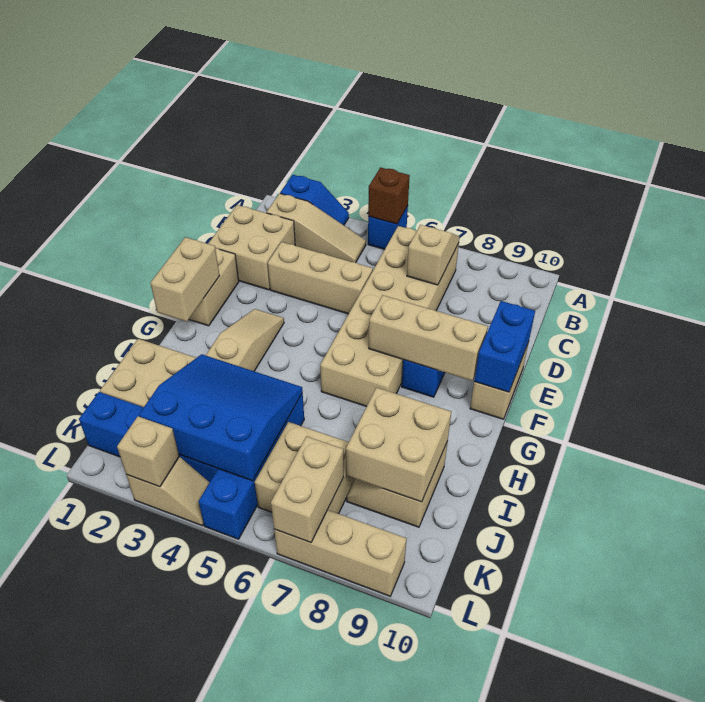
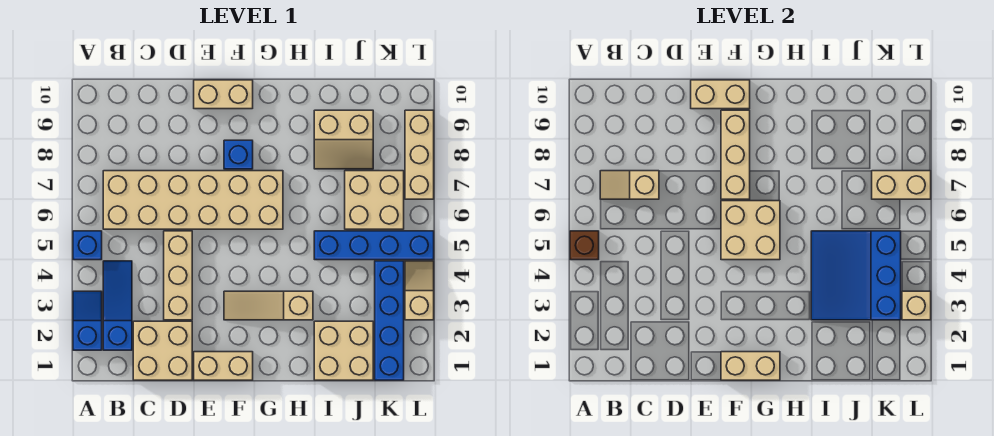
tan slope B2:B4 level 1 top 2 -> blue slope B2:B4 level 1 top 2
blue brick E10:F10 level 2 -> tan brick E10:F10 level 2
tan brick I8:J9 level 2 -> tan brick F5:G6 level 2

